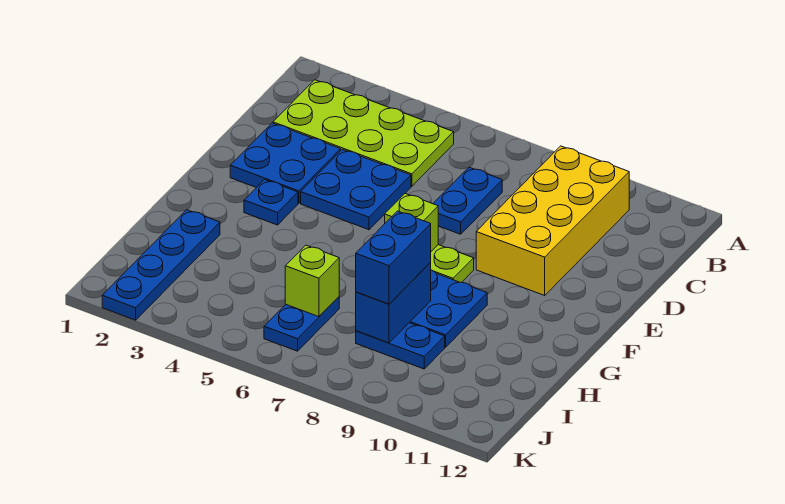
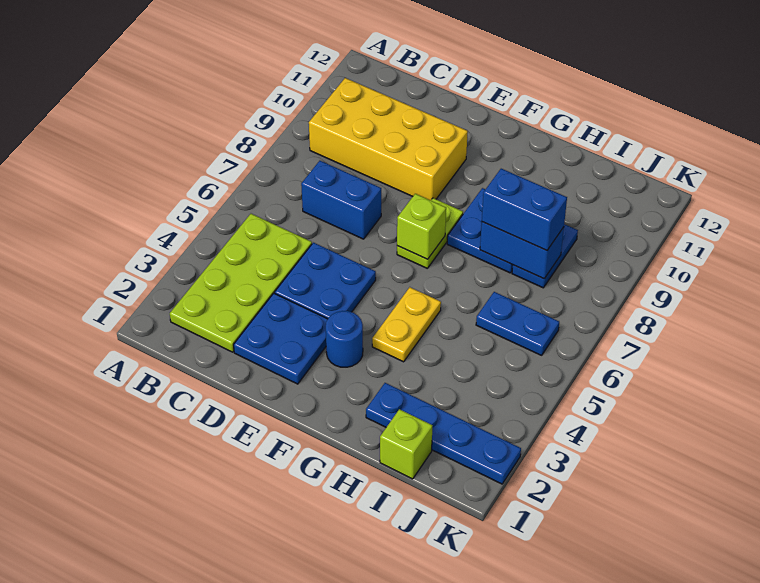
blue plate C7:D7 level 1 -> blue brick C7:D7 level 1
blue plate F3 level 1 -> blue round brick F3 level 1
none -> yellow plate G4:G5 level 1
lime brick I6 level 2 -> lime brick I1 level 1

